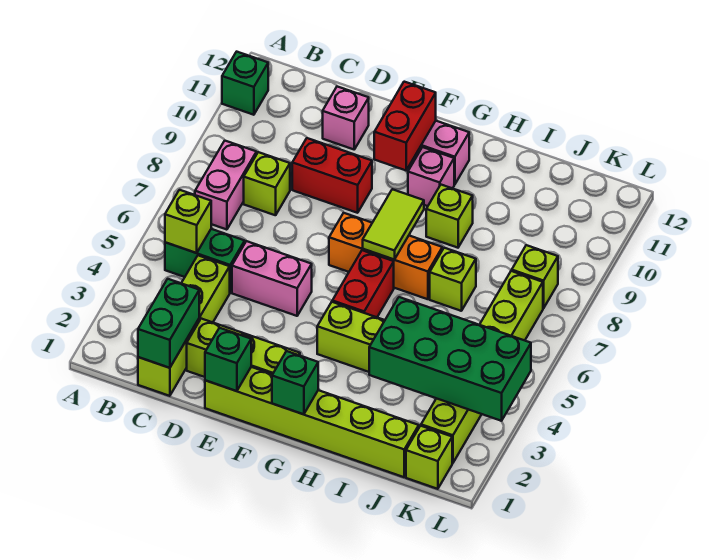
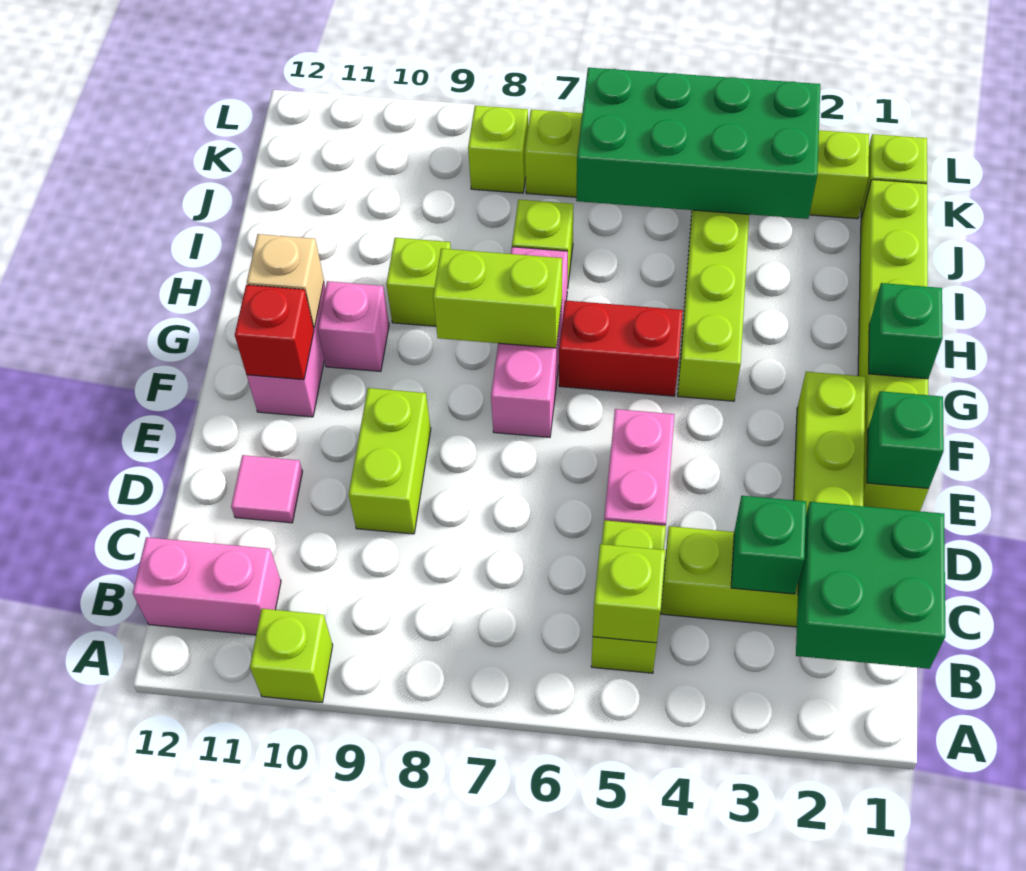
green brick A11 level 1 -> green brick C3 level 2
green brick B5:C5 level 1 -> lime brick B5:C5 level 1
pink brick B7:B8 level 1 -> pink brick B11:B12 level 1
green brick C1:C2 level 2 -> green brick B1:C2 level 2
lime brick C8 level 1 -> lime brick A10 level 1
red brick D9:E9 level 1 -> lime brick D9:E9 level 1
pink brick D11 level 1 -> pink tile D11 level 1
orange brick F7:H7 level 1 -> pink brick F7:H7 level 1
red brick F10:F11 level 2 -> red brick F11 level 2
lime tile G7:G8 level 2 -> lime brick G7:G8 level 2
none -> tan brick G11 level 2
green brick I3:L4 level 2 -> green brick J3:K6 level 2

